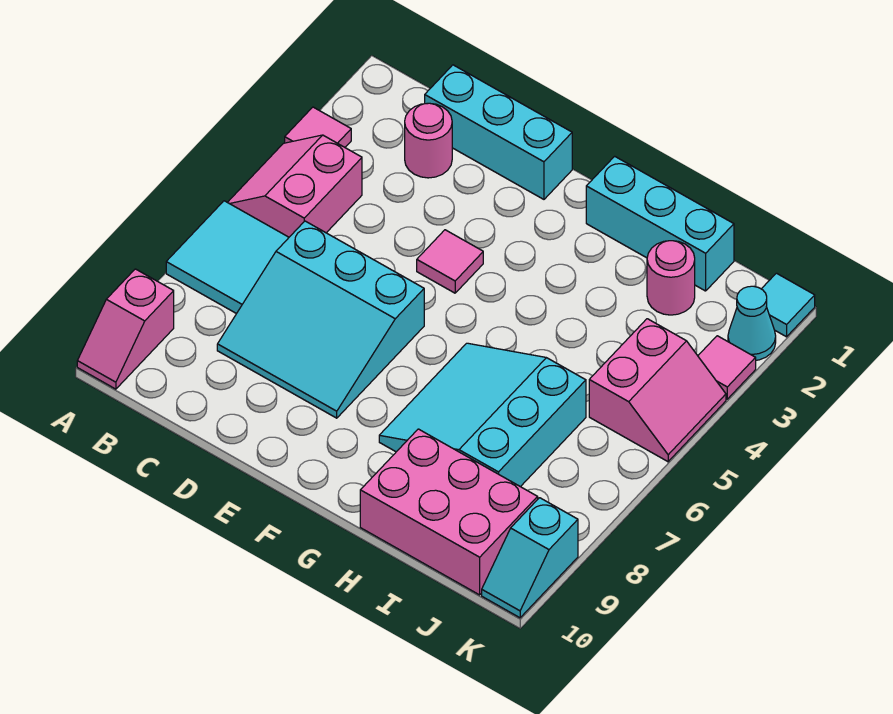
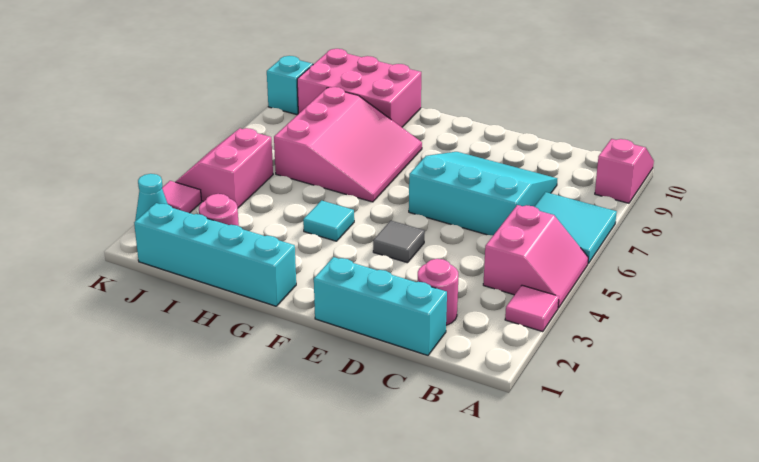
pink tile E4 level 1 -> grey tile E4 level 1
cyan brick G1:I1 level 1 -> cyan brick G1:J1 level 1
cyan slope G6:I8 level 1 top I -> pink slope G6:I8 level 1 top I
cyan tile K1 level 1 -> cyan tile G4 level 1

